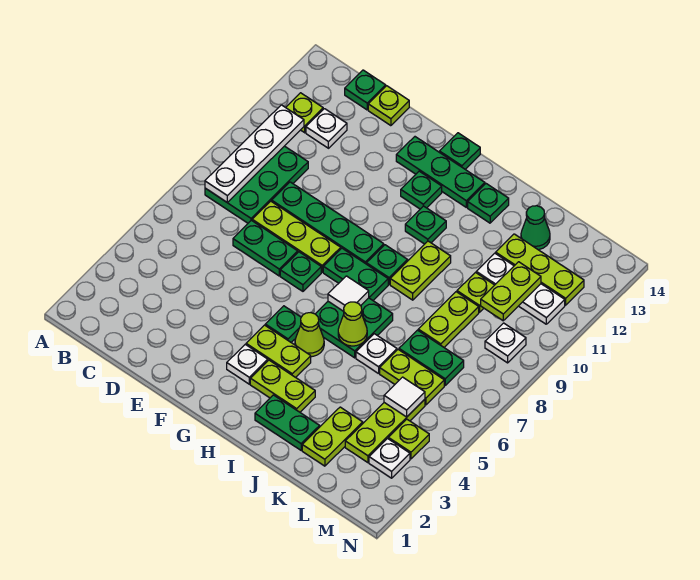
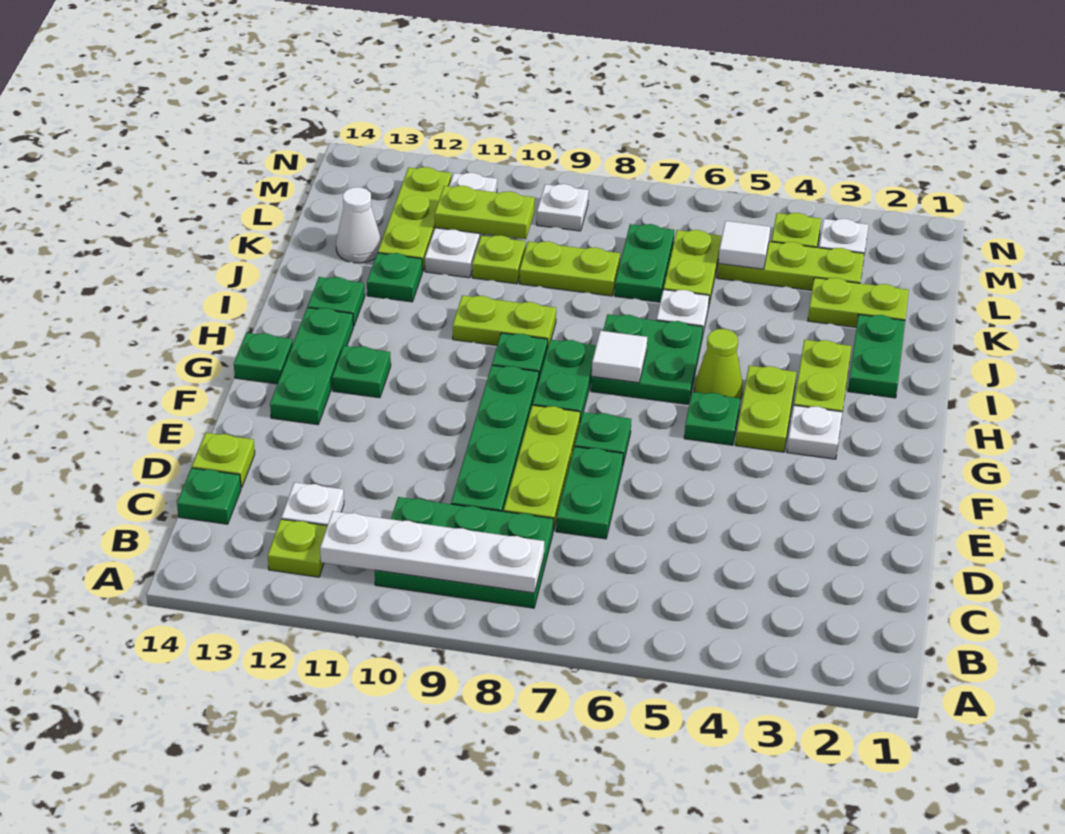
green plate H11 level 1 -> green plate J12 level 1
lime cone I6 level 2 -> none
green cone K13 level 1 -> white cone K13 level 1

